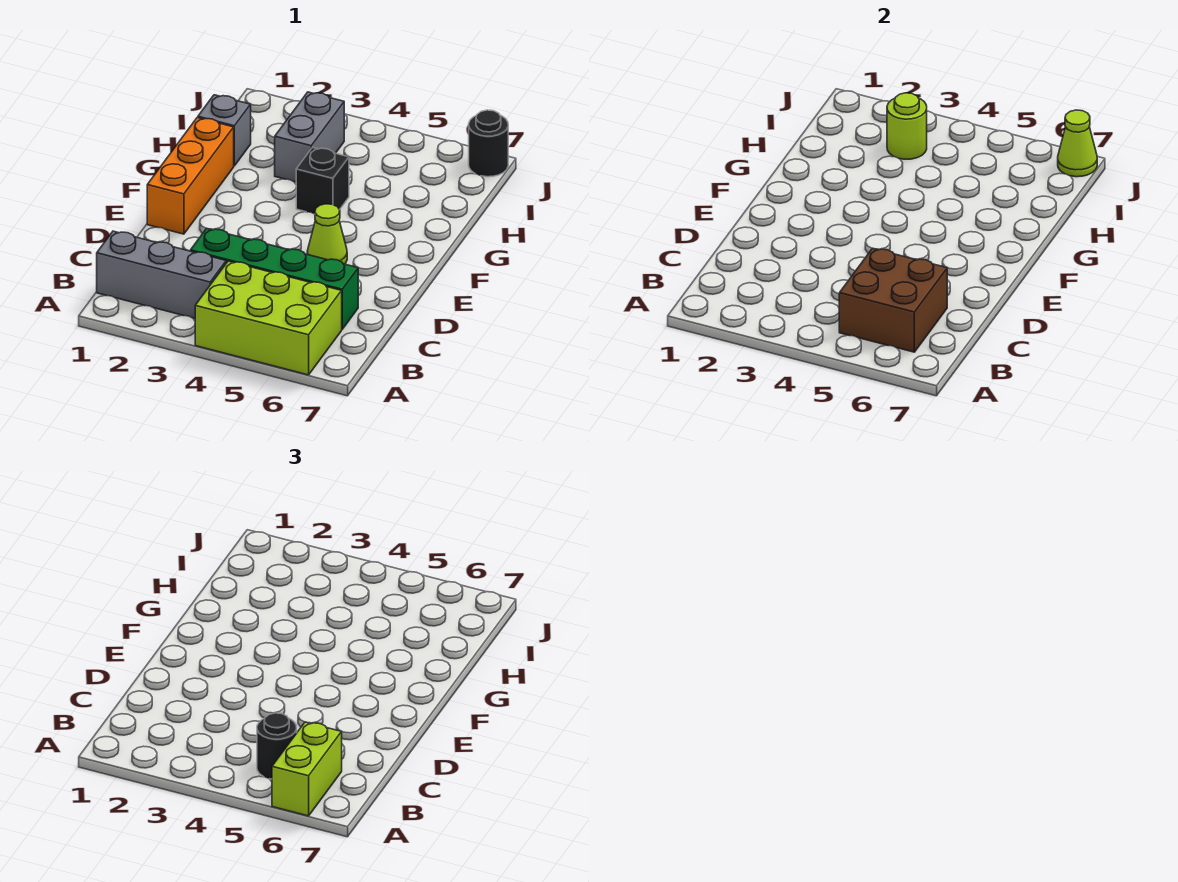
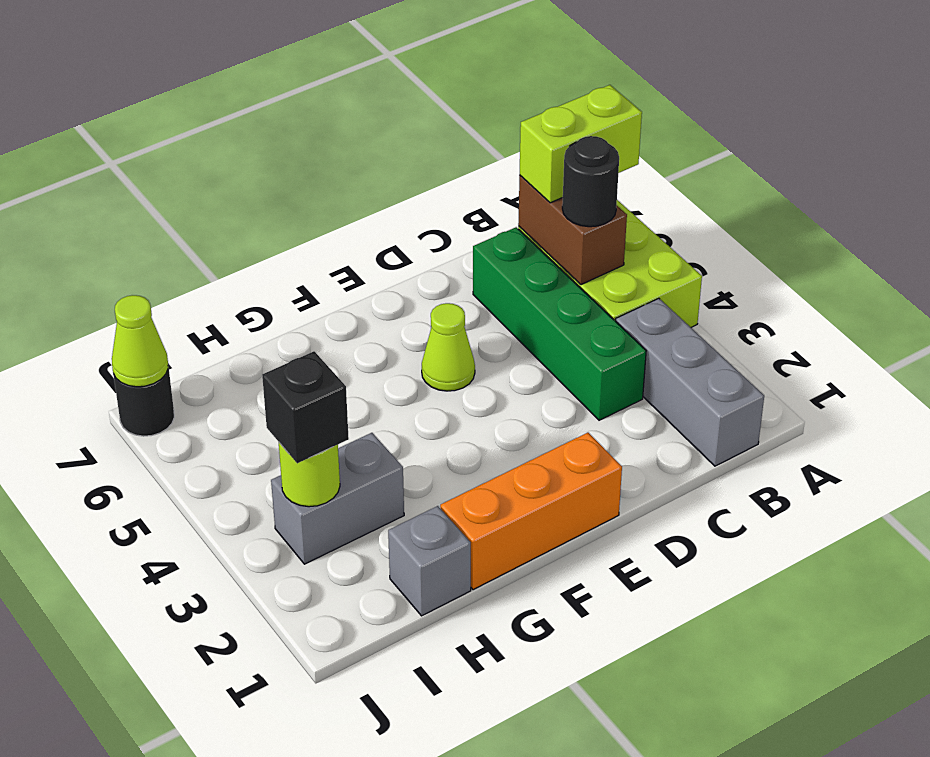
brown brick B5:C6 level 2 -> brown brick B5:B6 level 2
black brick G4 level 1 -> black brick I3 level 3

